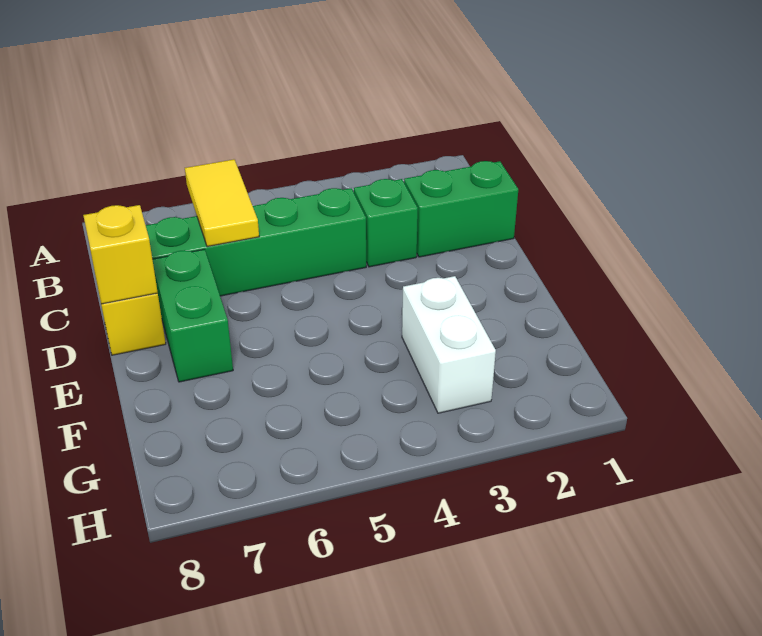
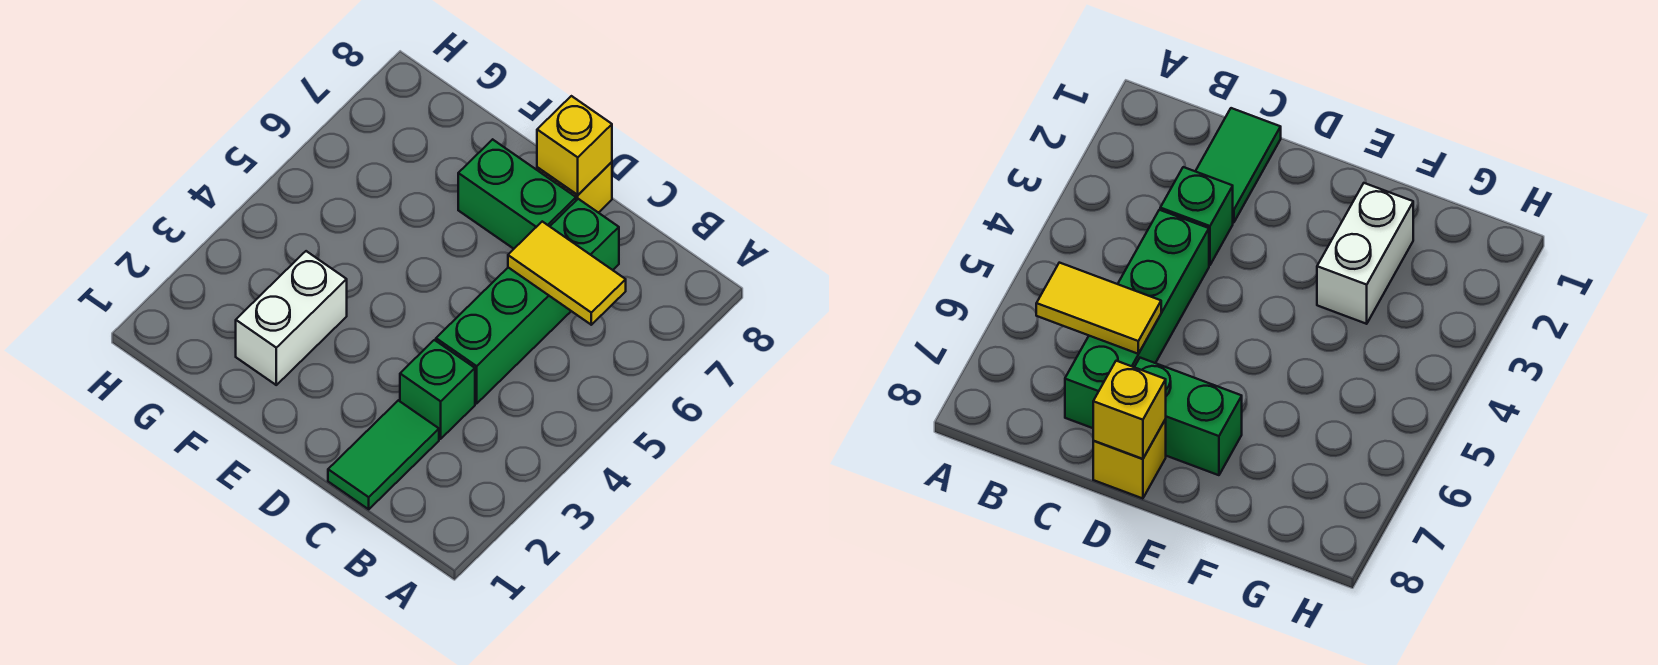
green brick C1:C2 level 1 -> green tile C1:C2 level 1
white brick F3:G3 level 1 -> white brick F2:F3 level 1

